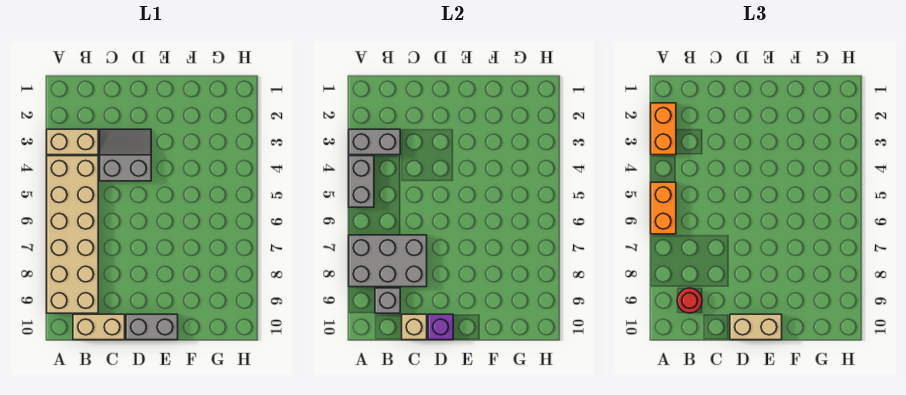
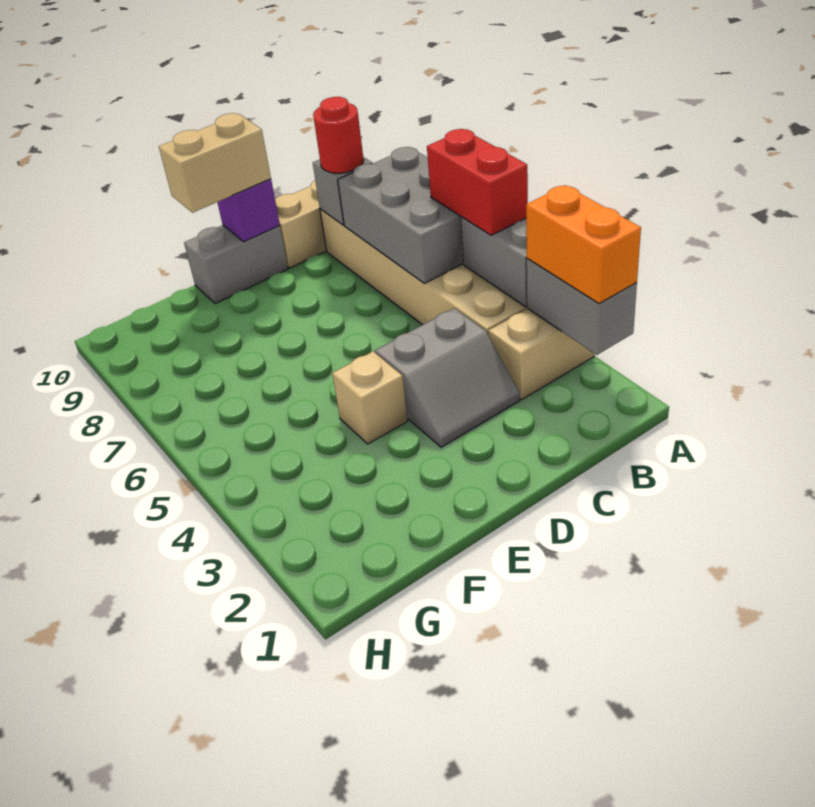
grey brick A3:B3 level 2 -> grey brick A2:A3 level 2
orange brick A5:A6 level 3 -> red brick A5:A6 level 3
grey brick A7:C8 level 2 -> grey brick A6:B8 level 2
tan brick C10 level 2 -> tan brick E4 level 1

